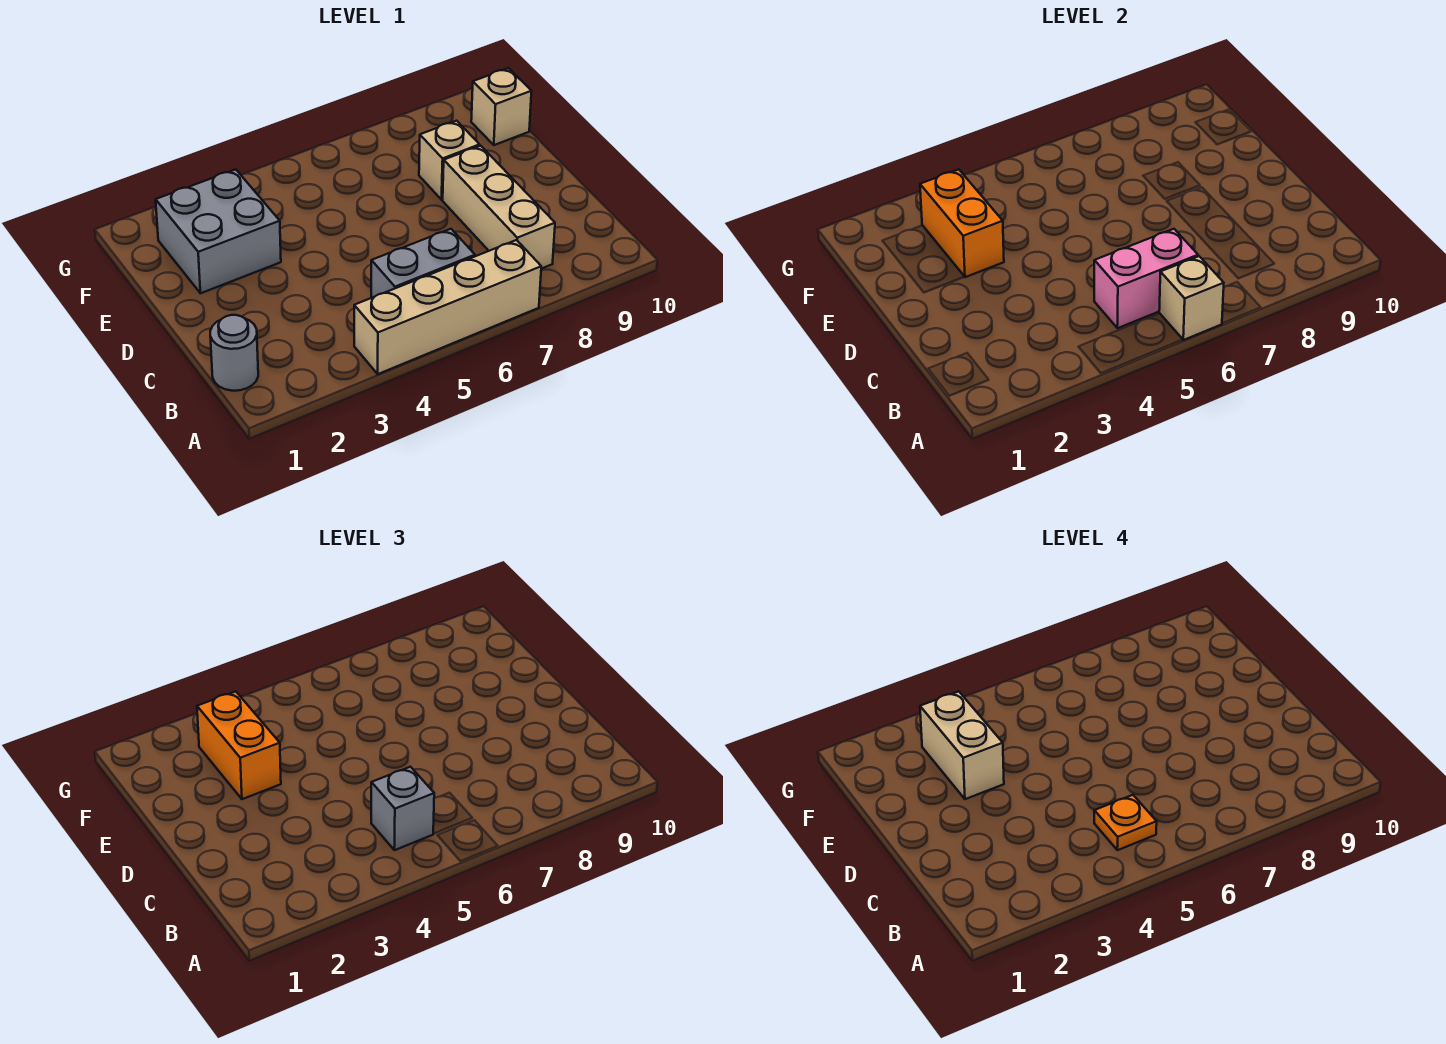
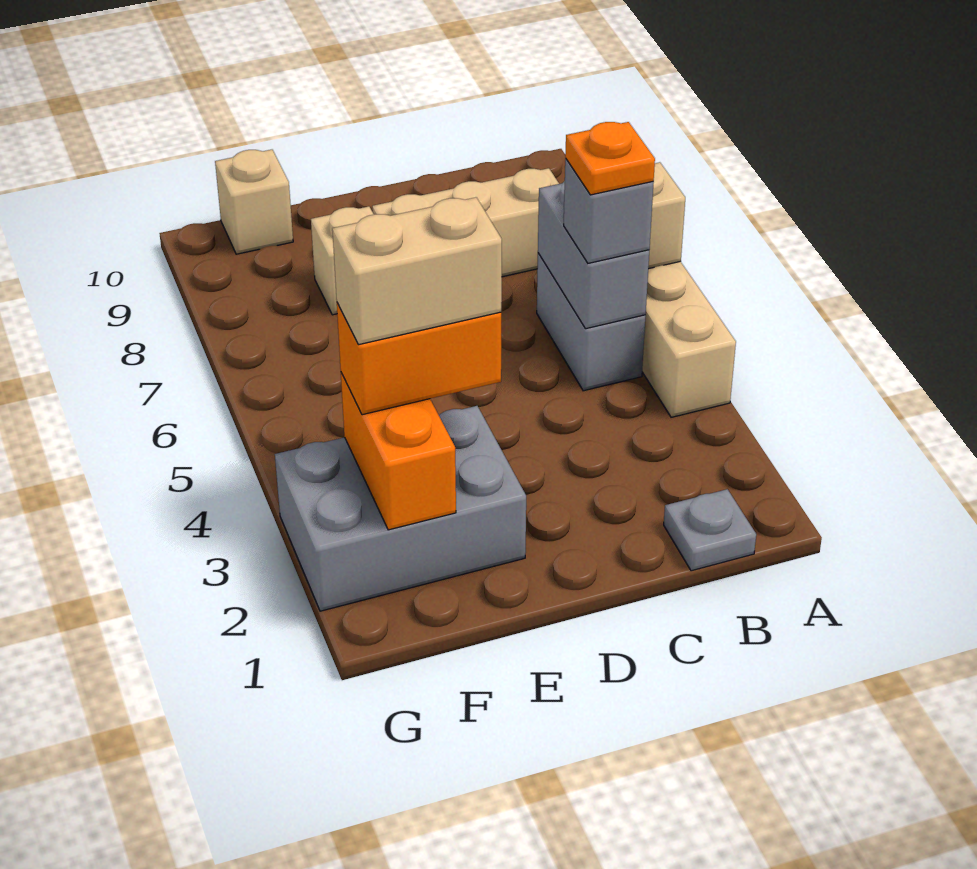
grey round brick B1 level 1 -> grey plate B1 level 1
pink brick B5:B6 level 2 -> grey brick B5:B6 level 2
grey brick E2:F3 level 1 -> grey brick E2:G3 level 1
orange brick E3:F3 level 2 -> orange brick F2:F3 level 2

